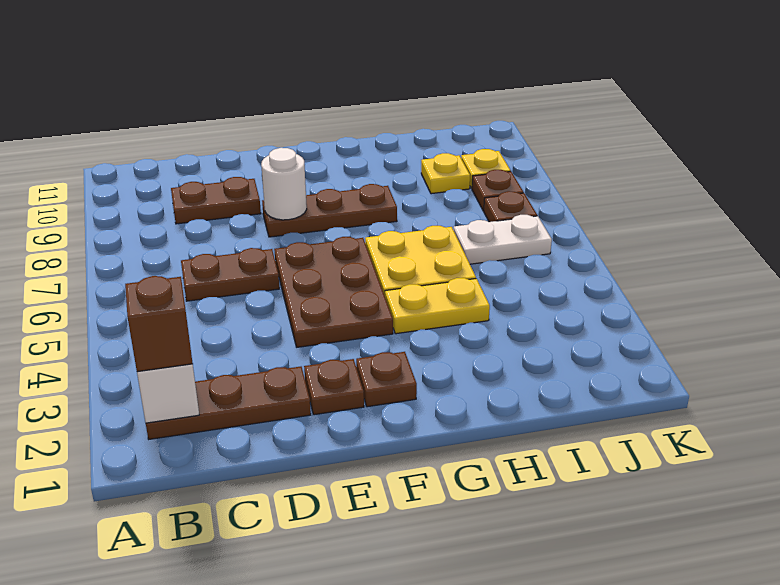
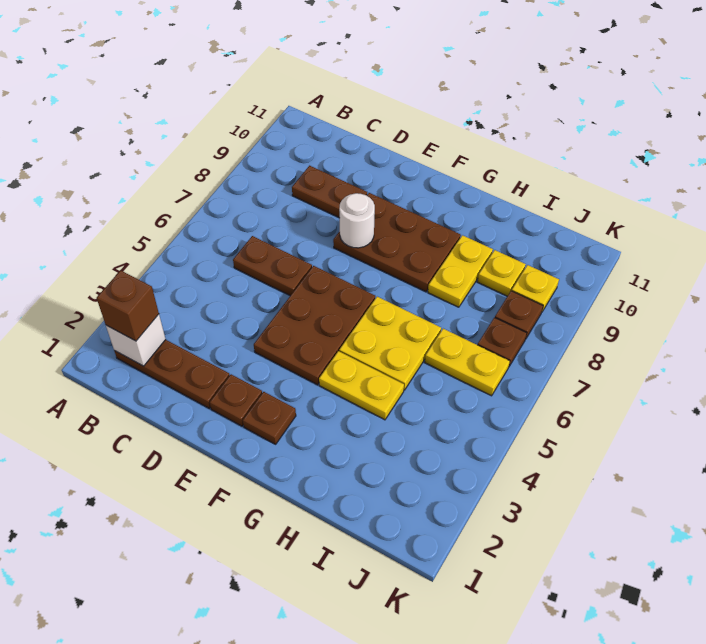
brown plate E8:G8 level 1 -> brown plate E8:G9 level 1
none -> yellow plate H8:H9 level 1
white plate I6:J6 level 1 -> yellow plate I6:J6 level 1

